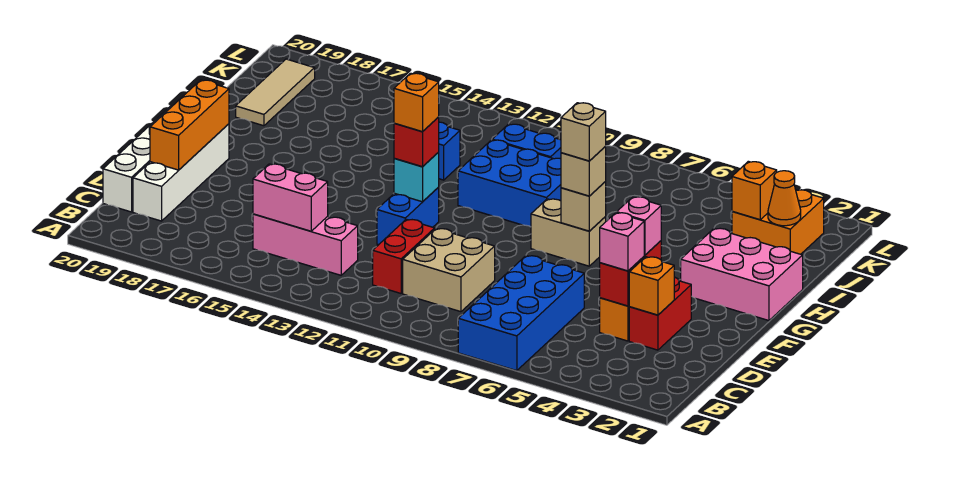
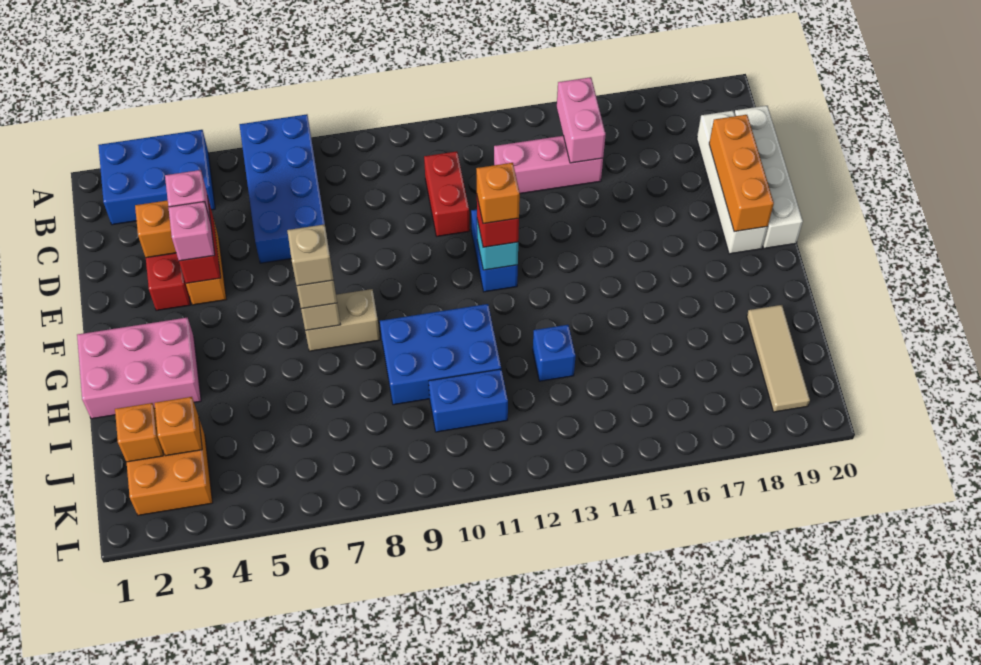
none -> blue brick A2:B4 level 1
tan brick C9:D10 level 1 -> none
pink brick C14:C15 level 2 -> pink brick B15:C15 level 2
orange cone J2 level 2 -> orange brick J2 level 2

